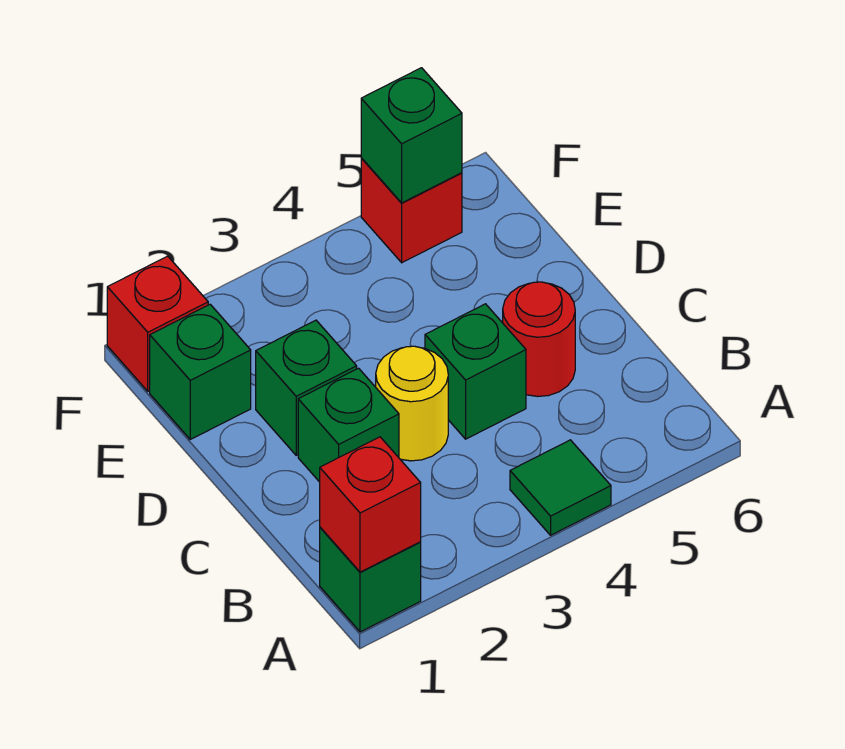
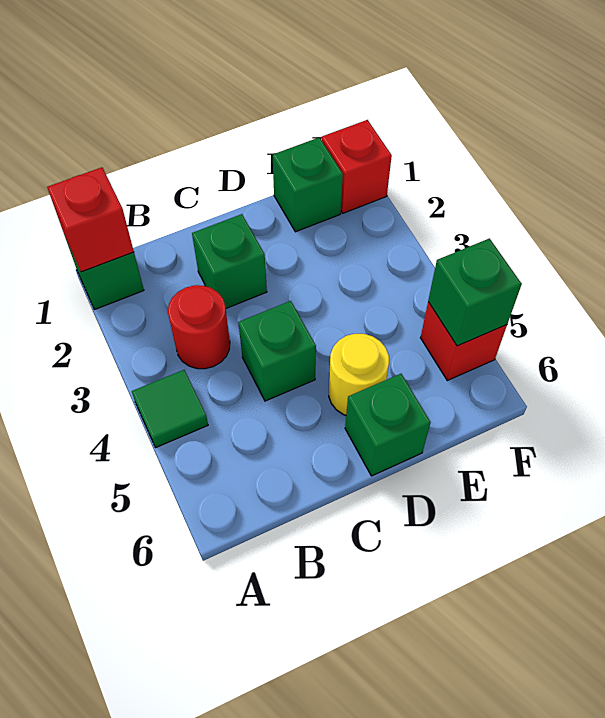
yellow round brick C3 level 1 -> yellow round brick D5 level 1
red round brick C5 level 1 -> red round brick B3 level 1
green brick D2 level 1 -> green brick D6 level 1

